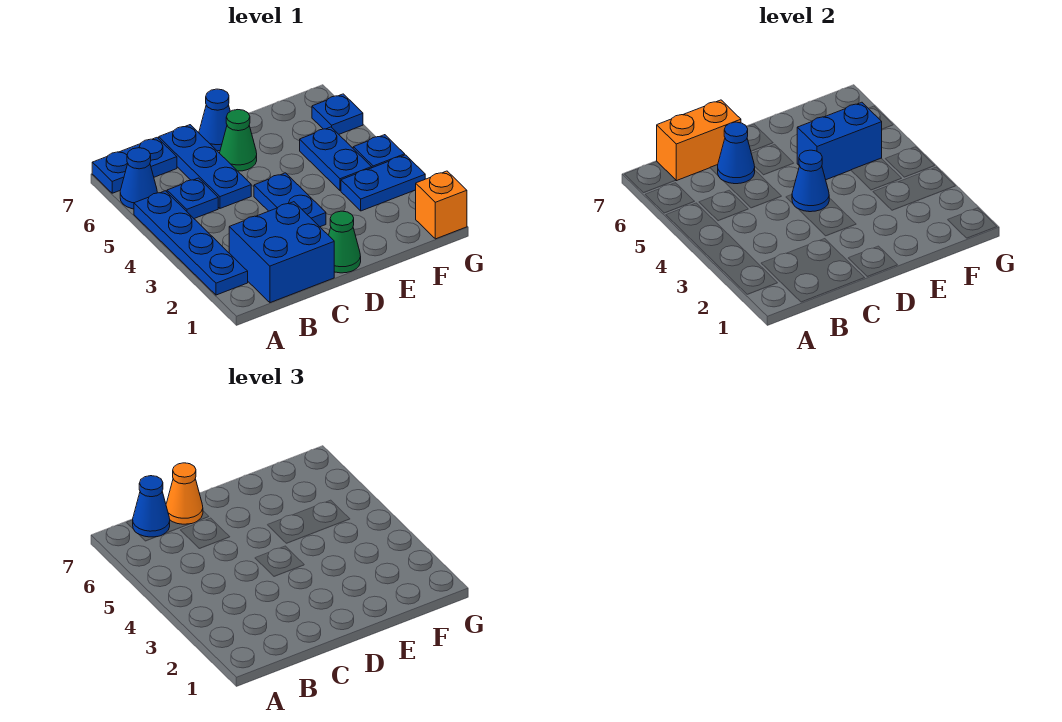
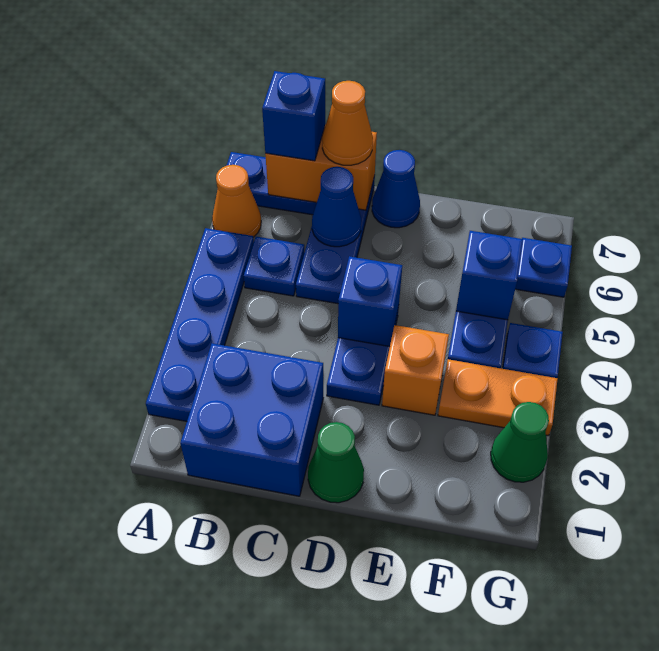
blue cone A6 level 1 -> orange cone A6 level 1
blue cone B7 level 3 -> blue brick B7 level 3
blue cone D4 level 2 -> blue brick D4 level 2
green cone D6 level 1 -> green cone G2 level 1
blue brick E5:F5 level 2 -> blue brick F5 level 2
blue plate F3:G3 level 1 -> orange plate F3:G3 level 1
orange brick G1 level 1 -> orange brick E3 level 1

